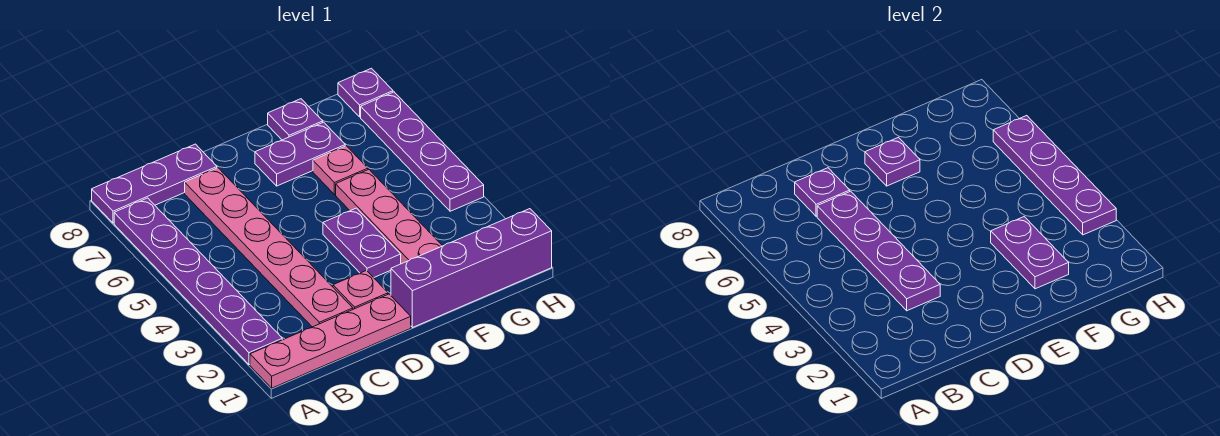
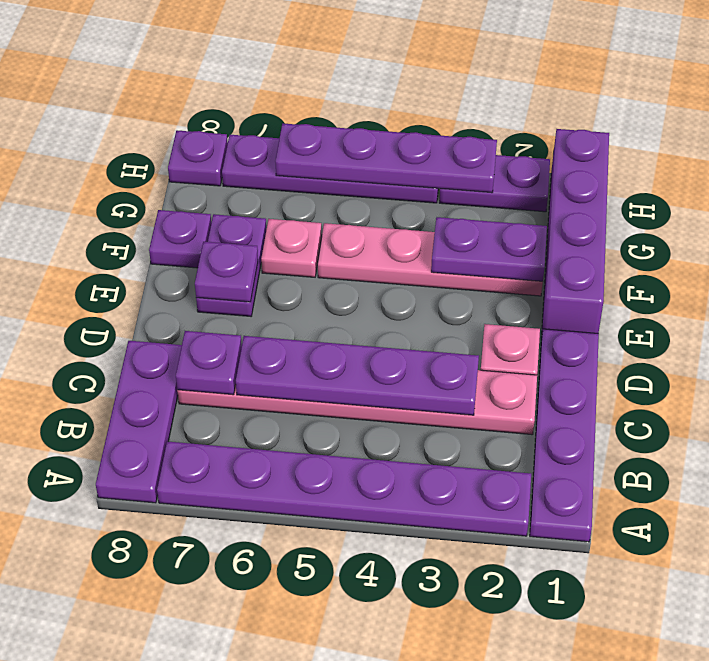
pink plate A1:D1 level 1 -> purple plate A1:D1 level 1
purple plate E3:E4 level 1 -> purple plate H2:H3 level 1

